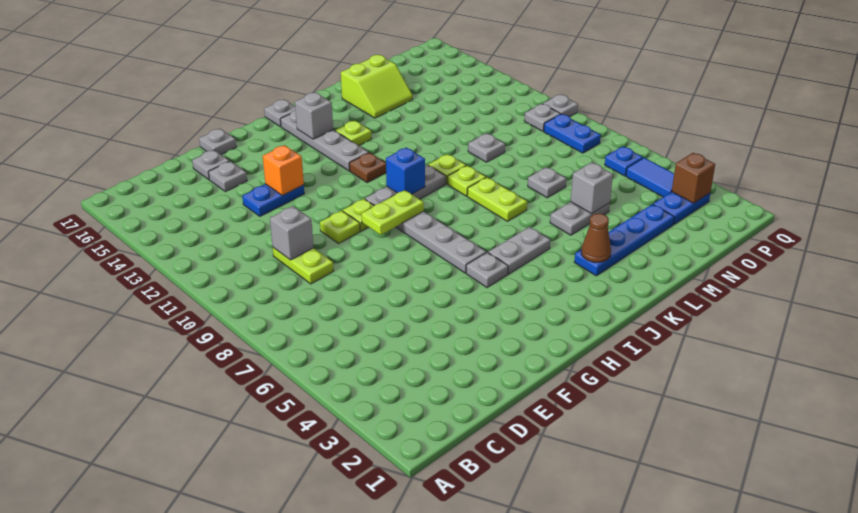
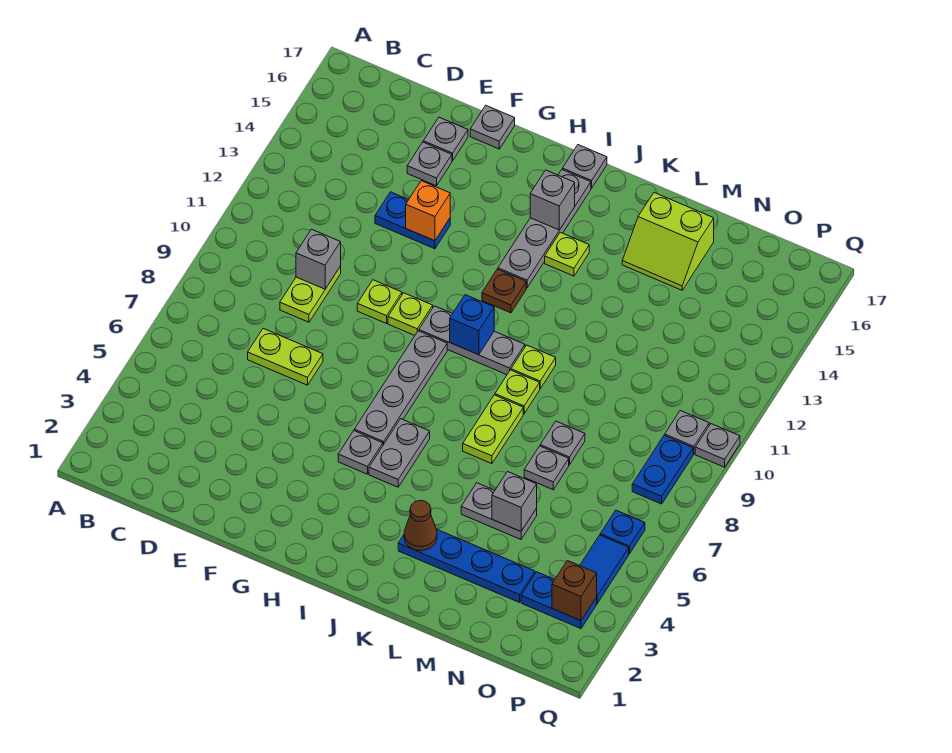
lime plate G9:H9 level 2 -> lime plate D7:E7 level 1
grey plate I5:J5 level 1 -> grey plate I5:I6 level 1
grey plate M10 level 1 -> grey plate M8 level 1

